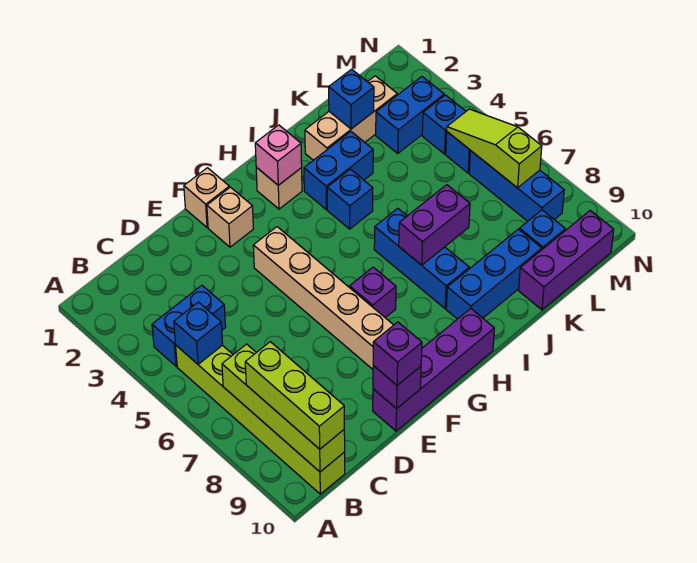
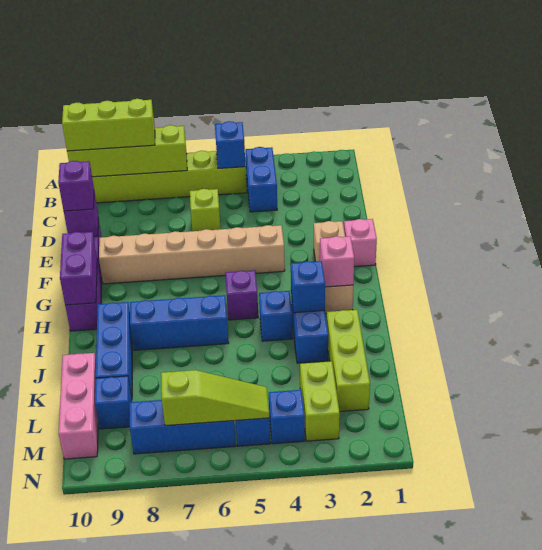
none -> lime brick D6 level 1
tan brick F1 level 1 -> pink brick F1 level 1
purple brick G7 level 1 -> purple brick H5 level 1
purple brick I7:J7 level 2 -> purple brick G10:H10 level 2
tan brick J2:L2 level 1 -> lime brick J2:L2 level 1
blue brick K2 level 2 -> blue brick I3 level 2
purple brick K10:M10 level 1 -> pink brick K10:M10 level 1
blue brick L3:M3 level 1 -> lime brick L3:M3 level 1

